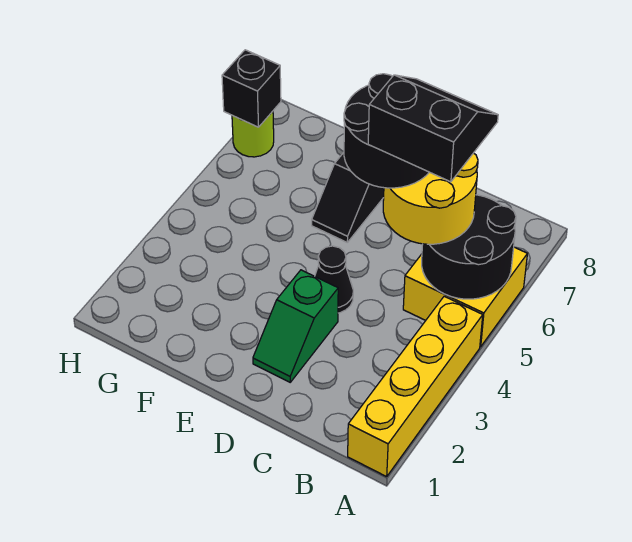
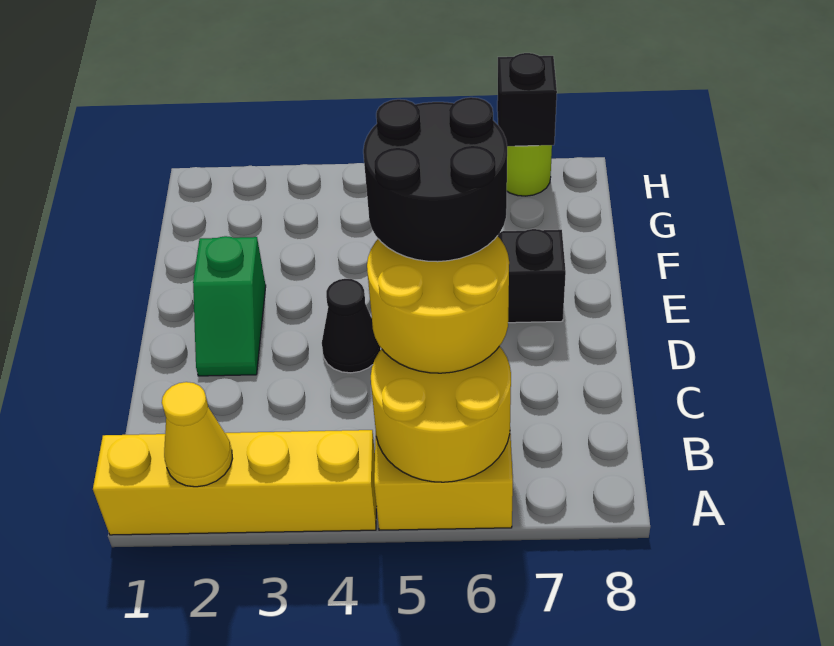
none -> yellow cone A2 level 2
black round brick A5:B6 level 2 -> yellow round brick A5:B6 level 2
black slope B5:C6 level 5 top 5 -> none
green slope D2:D3 level 1 top 3 -> green slope D2:E2 level 1 top E

